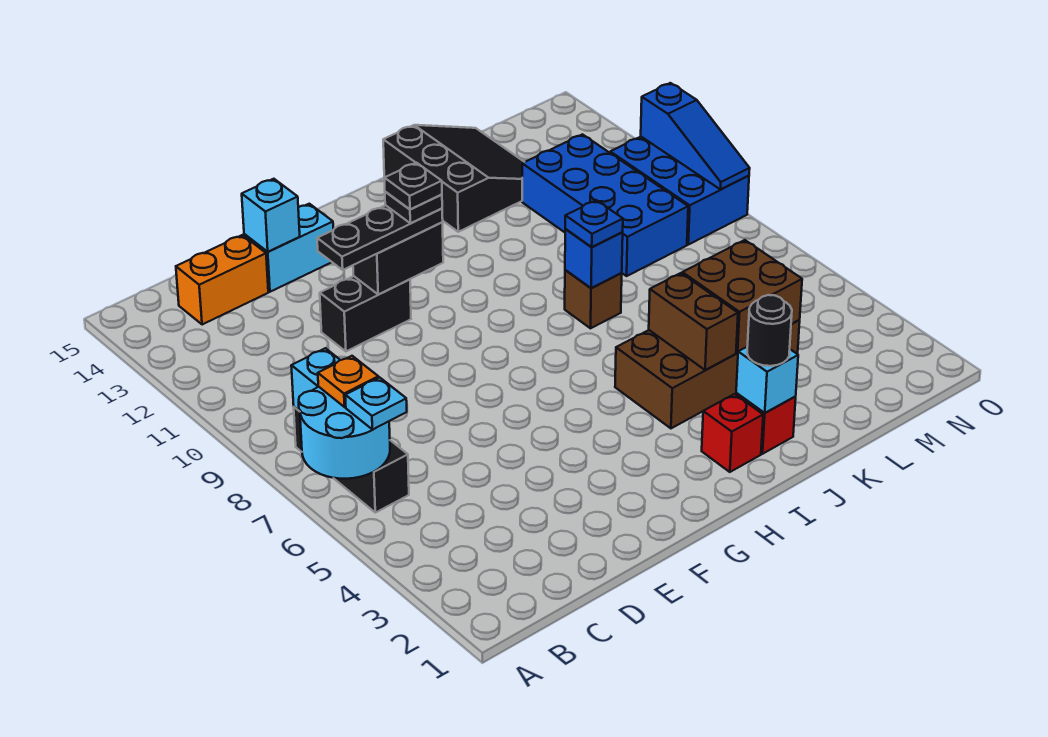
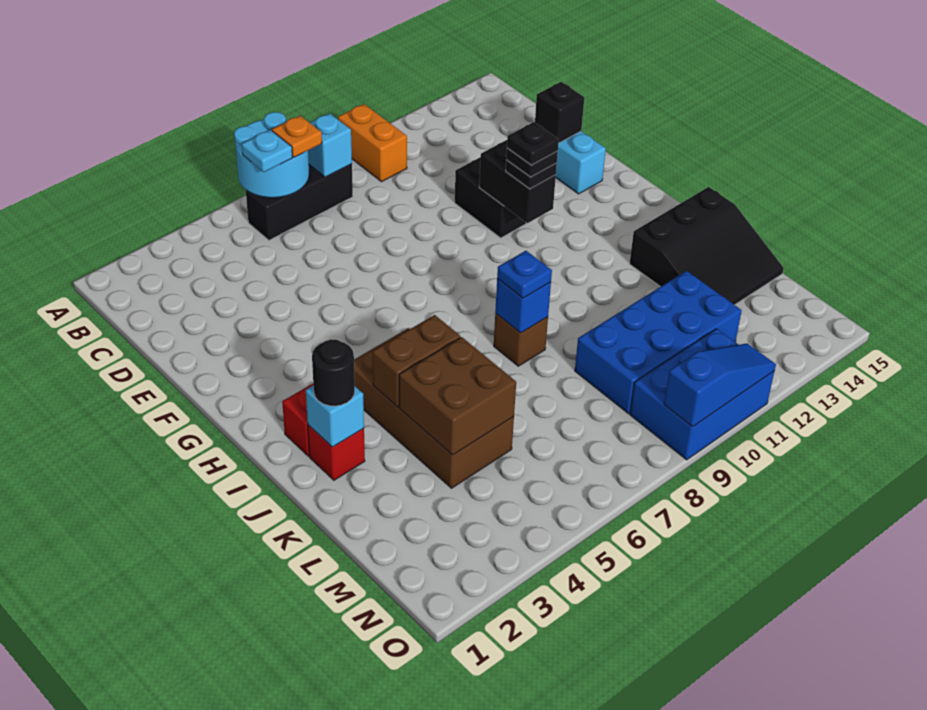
orange brick C14:D14 level 1 -> orange brick A10:B10 level 1
black plate E11:G11 level 3 -> black plate G11 level 3
cyan brick E14 level 2 -> black brick E14 level 2
blue slope O9:O11 level 2 top 11 -> blue slope O9:O11 level 2 top 9

